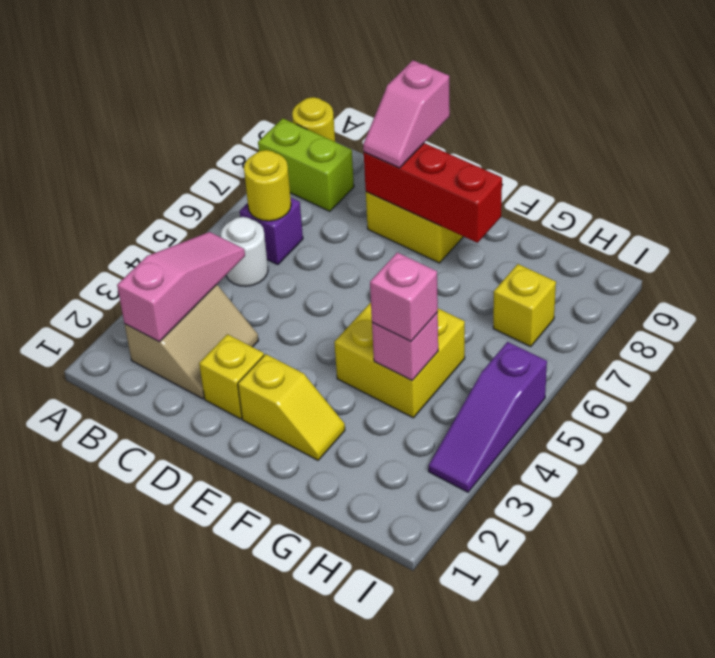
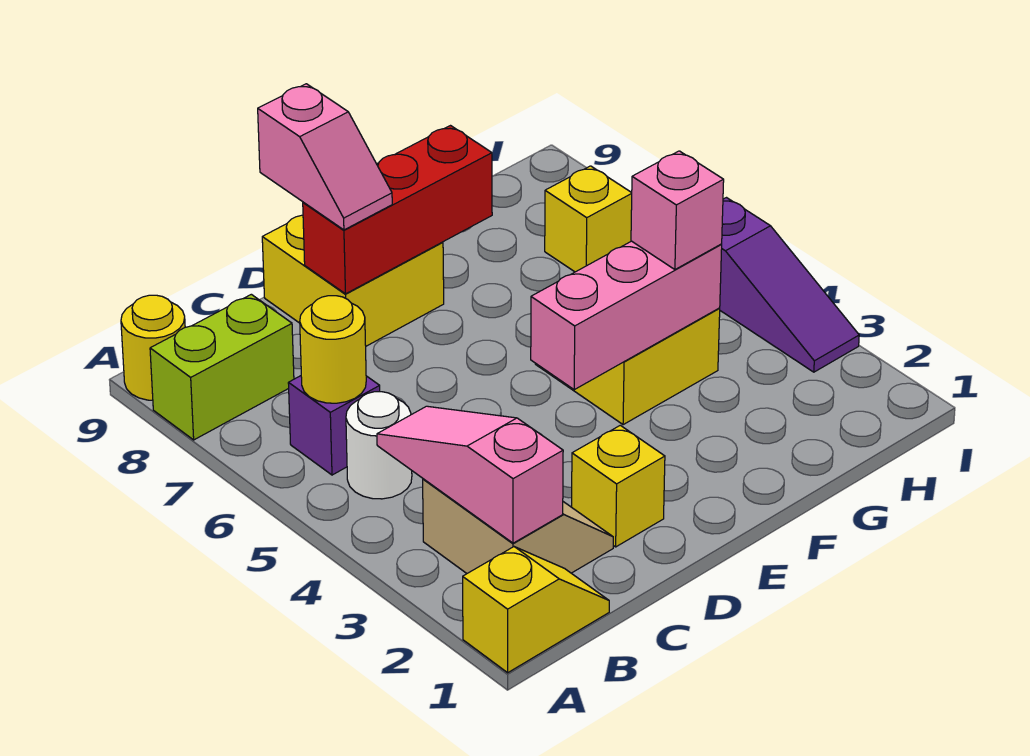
yellow slope E2:F2 level 1 top E -> yellow slope A1:B1 level 1 top A
pink brick G4 level 2 -> pink brick E4:G4 level 2

